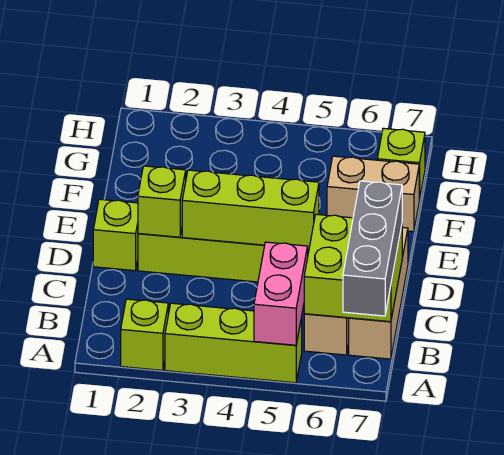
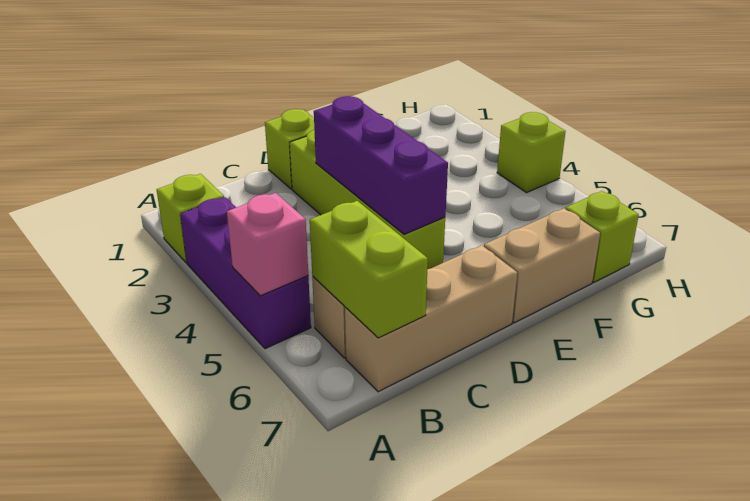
lime brick A3:A5 level 1 -> purple brick A3:A5 level 1
pink brick A5:B5 level 2 -> pink brick A5 level 2
grey brick A7:C7 level 3 -> none
lime brick B6:C7 level 2 -> lime brick B6:B7 level 2
lime brick D2 level 2 -> lime brick H4 level 1
lime brick D3:D5 level 2 -> purple brick D3:D5 level 2
tan brick F6:F7 level 1 -> tan brick E7:F7 level 1

